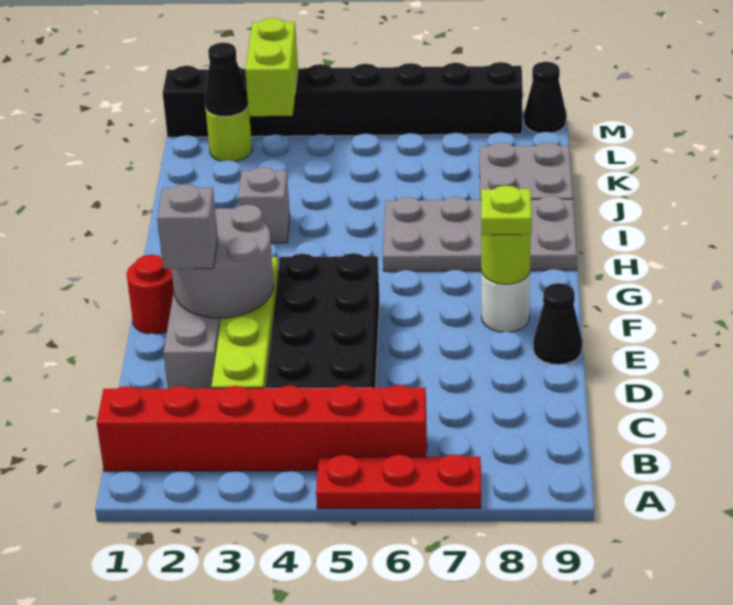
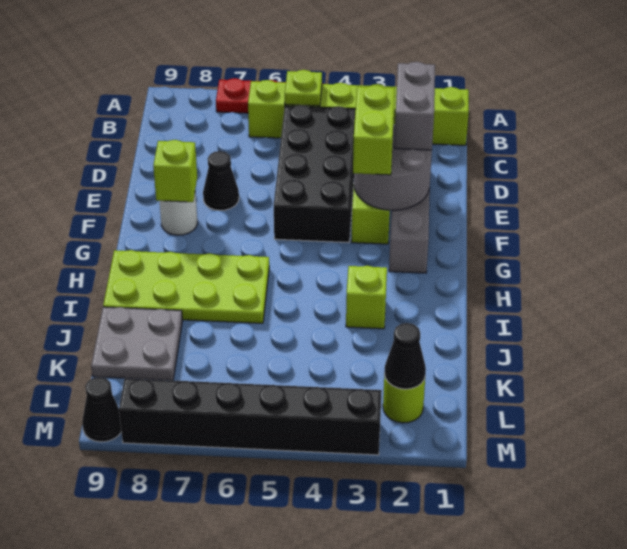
red brick B1:B6 level 1 -> lime brick B1:B6 level 1
grey brick E2 level 3 -> grey brick D2:E2 level 3
black cone E9 level 1 -> black cone E7 level 1
red round brick F1 level 1 -> none
lime round brick F8 level 2 -> lime brick F8 level 2
lime plate F8 level 3 -> lime plate B5 level 2
grey plate H6:I9 level 1 -> lime plate H6:I9 level 1
grey brick I3 level 1 -> lime brick I3 level 1
lime brick L3:M3 level 2 -> lime brick E3:F3 level 3
black brick M1:M8 level 1 -> black brick M3:M8 level 1

